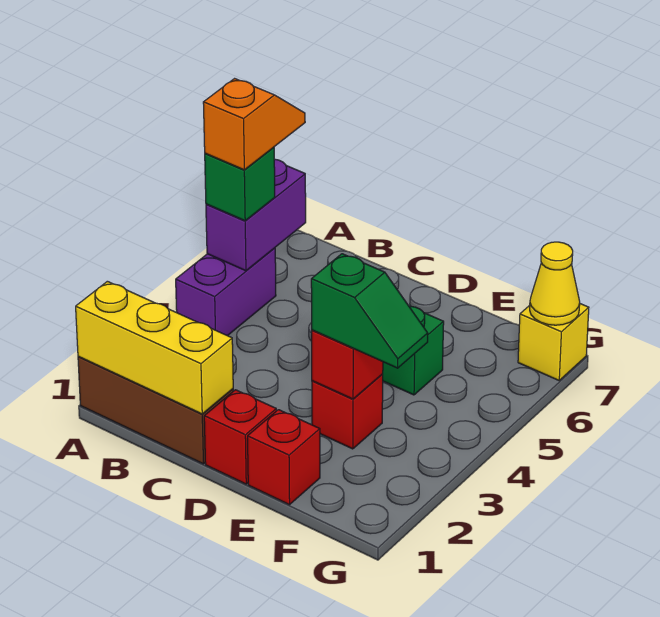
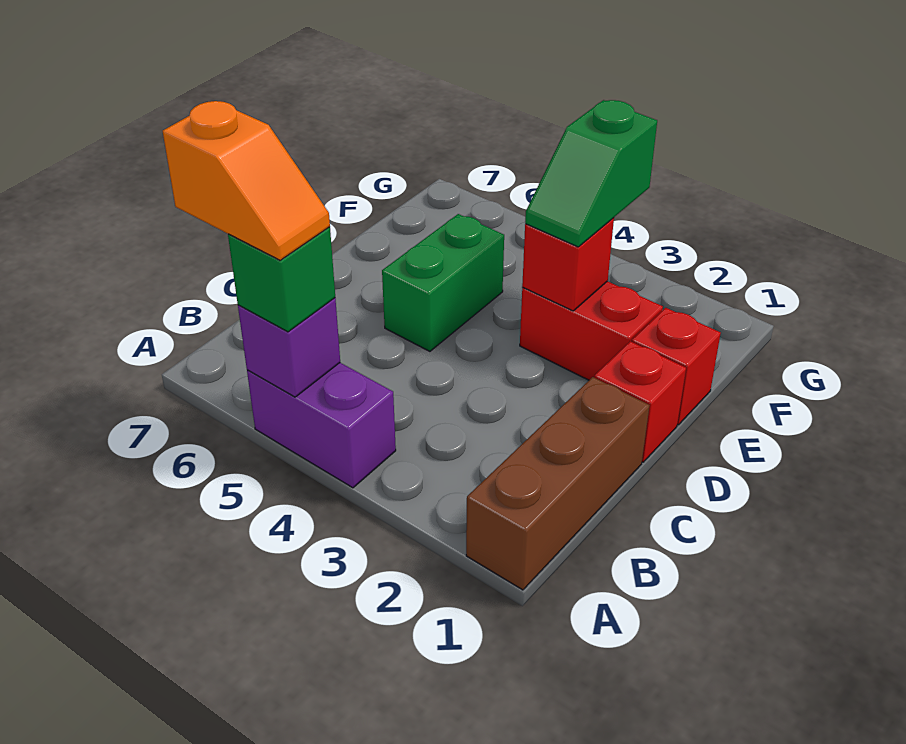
yellow brick A1:C1 level 2 -> none
purple brick A5:A6 level 2 -> purple brick A5 level 2
orange slope A5:A6 level 4 top 5 -> orange slope A5:A6 level 4 top 6
red brick E3 level 1 -> red brick E2:E3 level 1
green slope E3:F3 level 3 top E -> green slope E3:F3 level 3 top F
yellow brick G7 level 1 -> none
yellow cone G7 level 2 -> none

